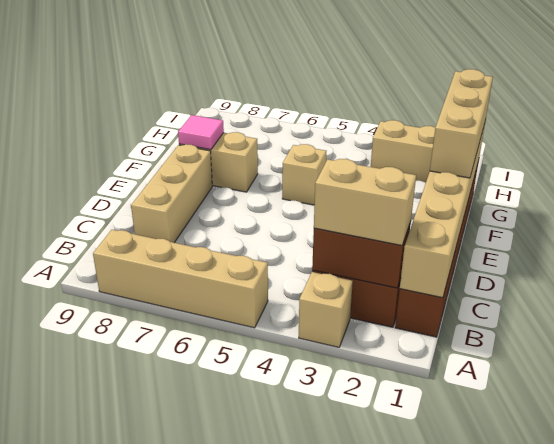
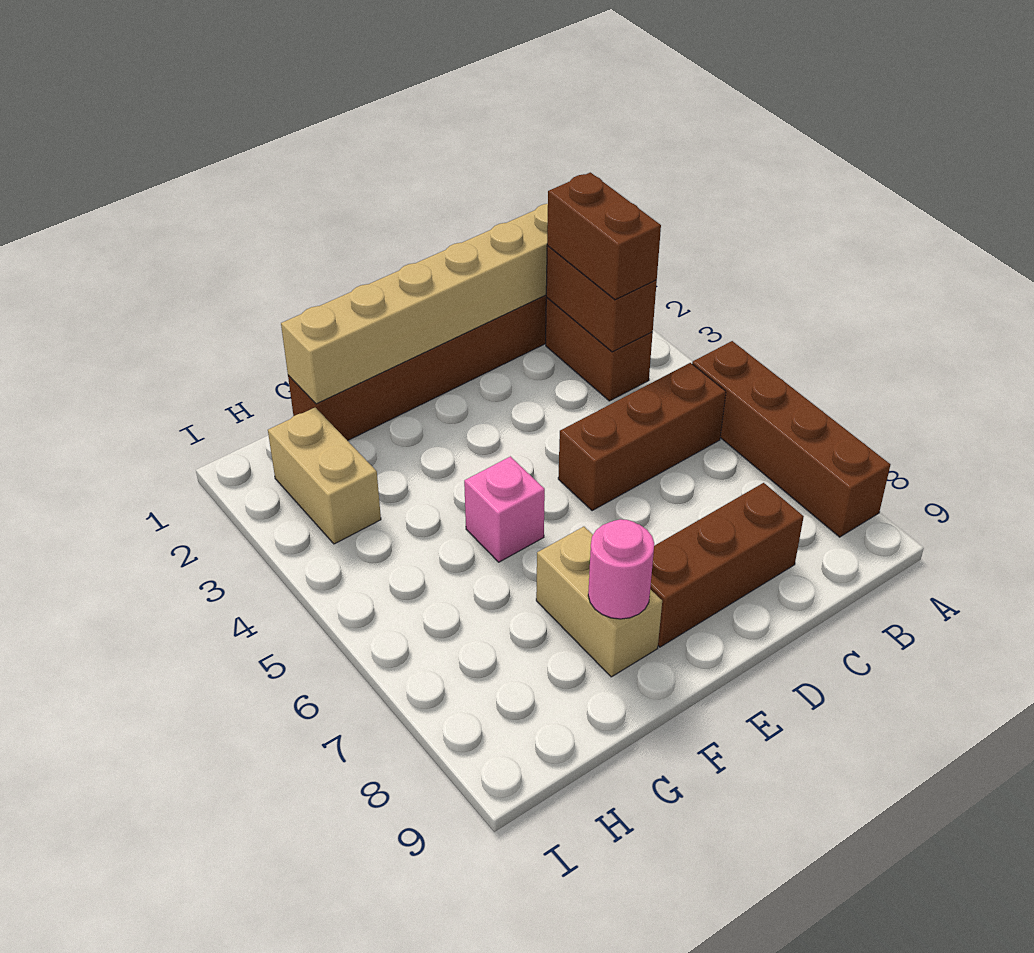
tan brick A3 level 1 -> none
tan brick A5:A8 level 1 -> brown brick A5:A8 level 1
tan brick B2:B3 level 3 -> brown brick B2:B3 level 3
none -> brown brick B5:D5 level 1
tan brick C8:E8 level 1 -> brown brick C8:E8 level 1
tan brick E1:G1 level 3 -> none
tan brick F5 level 1 -> pink brick F5 level 1
pink tile F8 level 2 -> pink round brick F8 level 2

